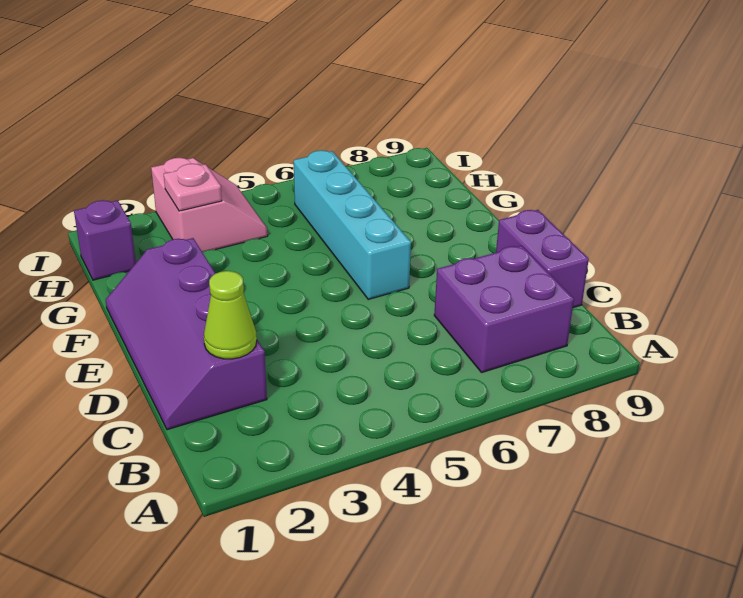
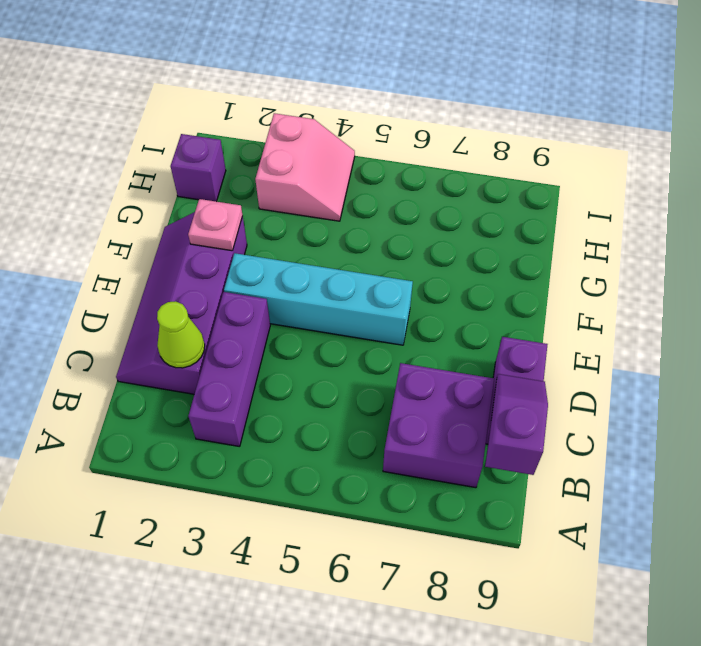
none -> purple brick B3:D3 level 1
none -> purple slope B9:C9 level 2 top B
cyan brick E6:H6 level 1 -> cyan brick E3:E6 level 1
pink plate H3 level 2 -> pink plate F2 level 2

